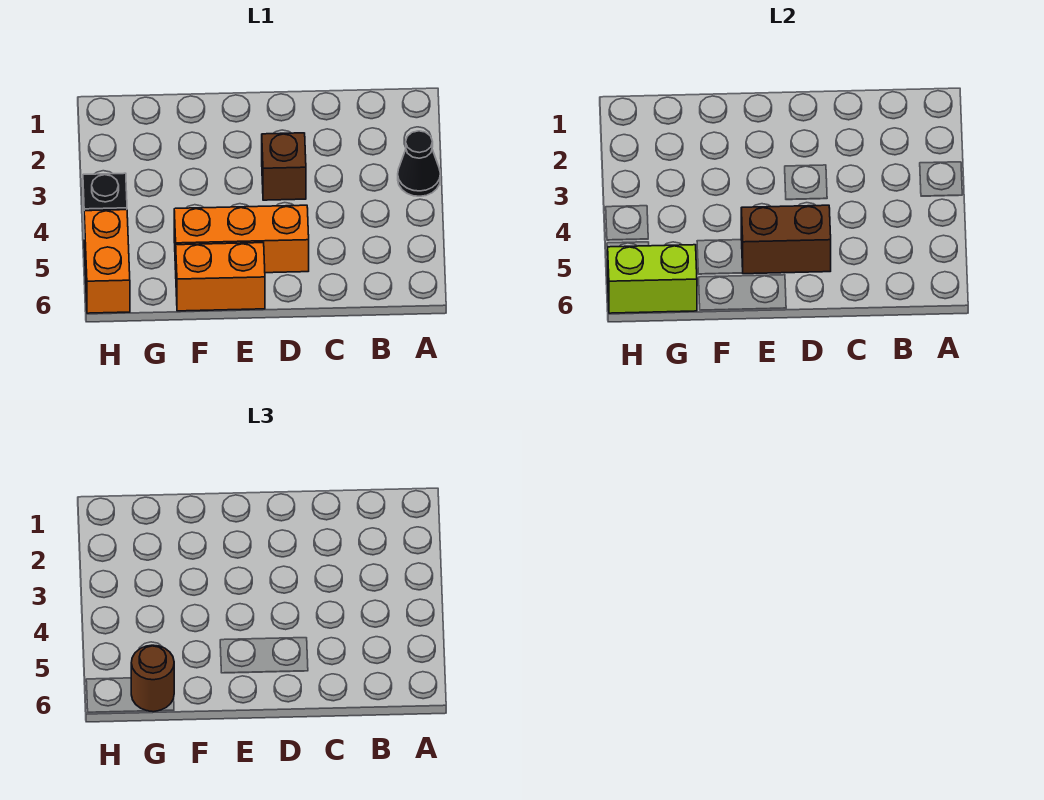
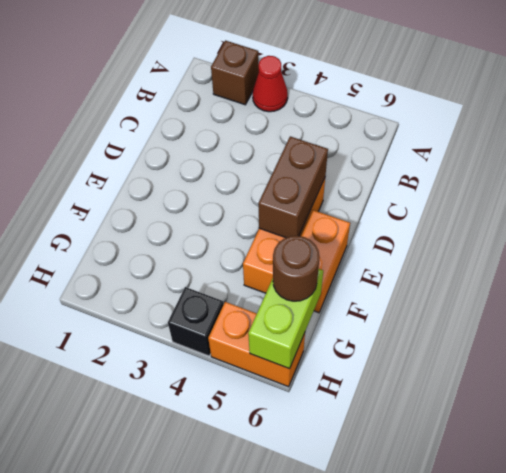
black cone A3 level 1 -> red cone A3 level 1
brown brick D3 level 1 -> brown brick A2 level 1

